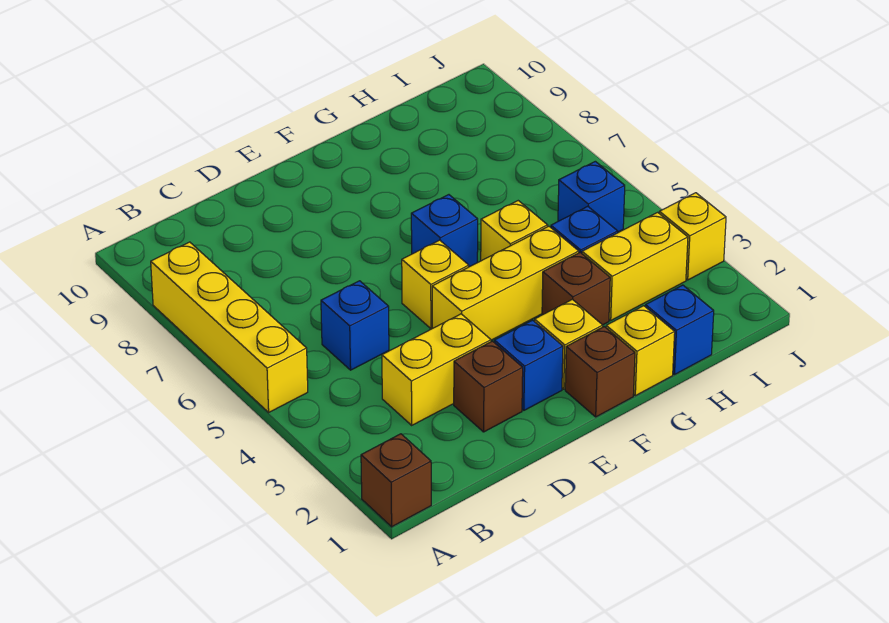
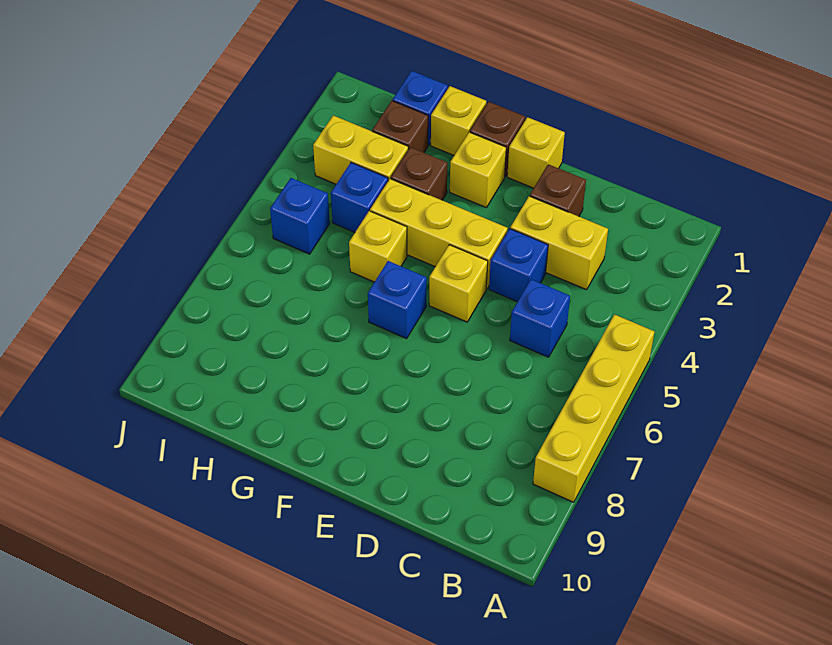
brown brick A1 level 1 -> brown brick H2 level 1
blue brick E2 level 1 -> blue brick D4 level 1
yellow brick J3 level 1 -> yellow brick E1 level 1

